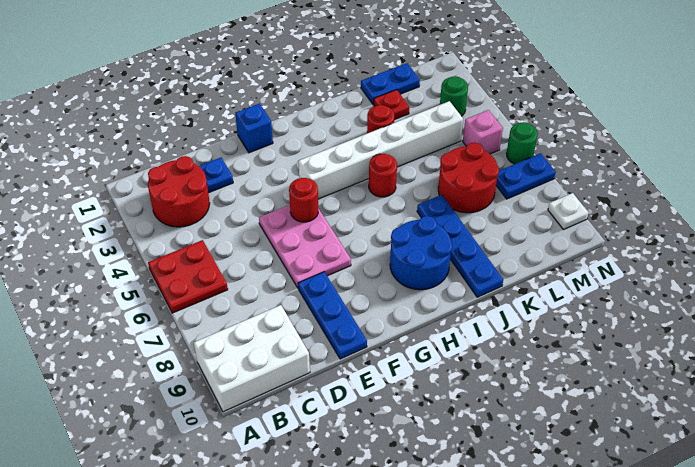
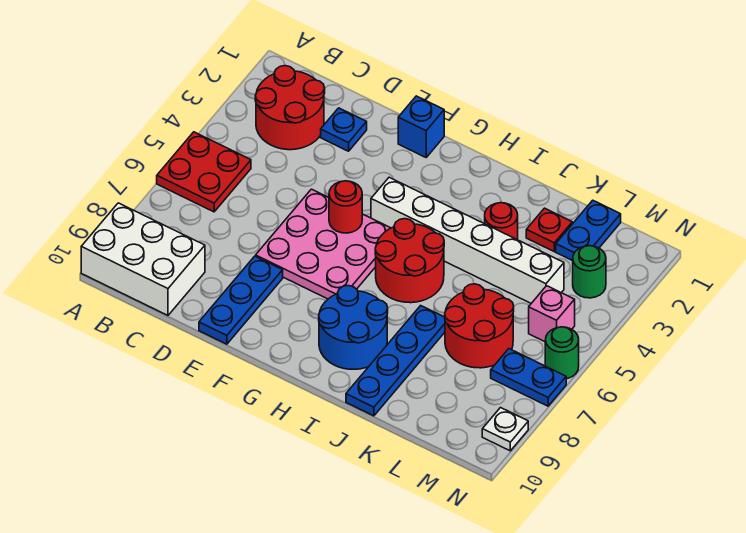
pink plate E5:F7 level 1 -> pink plate E5:G7 level 1
red round brick I5 level 1 -> red round brick H5:I6 level 1
blue plate K1:L1 level 1 -> blue plate L1:L2 level 1

